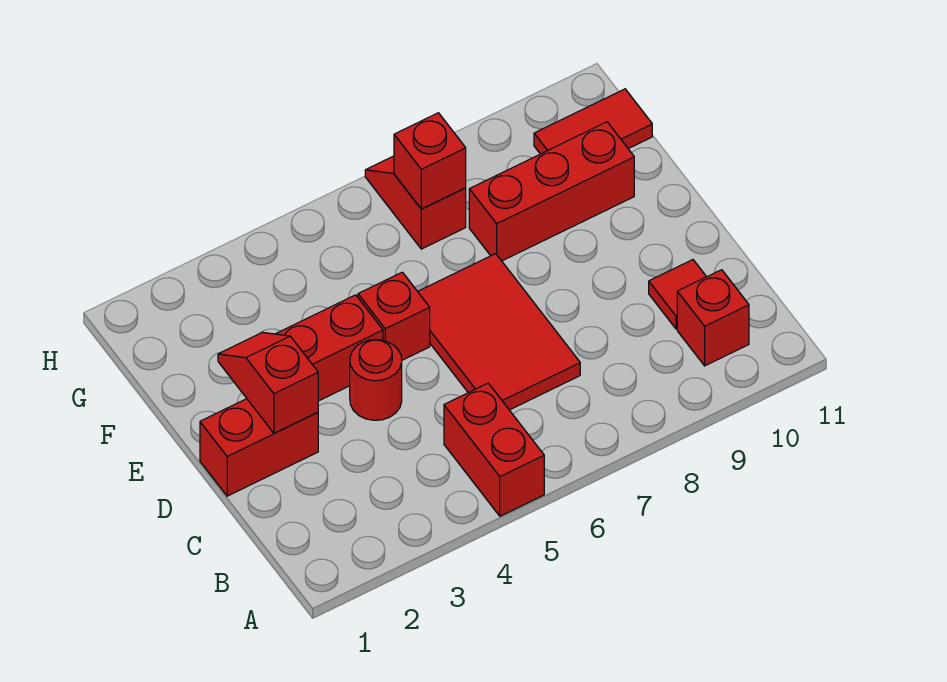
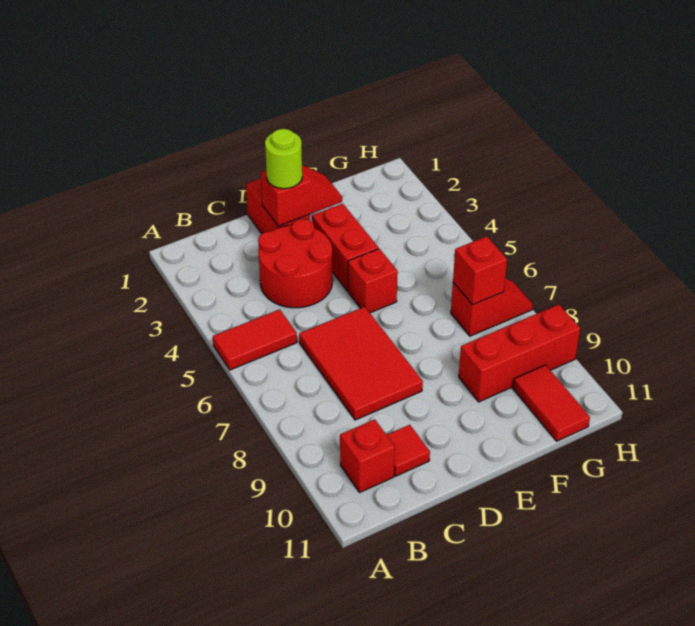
red brick A5:B5 level 1 -> red tile A5:B5 level 1
red tile C6:E7 level 1 -> red tile C6:D8 level 1
none -> lime round brick D2 level 3
red round brick D4 level 1 -> red round brick C3:D4 level 1
red brick F8:F10 level 1 -> red brick F9:H9 level 1

